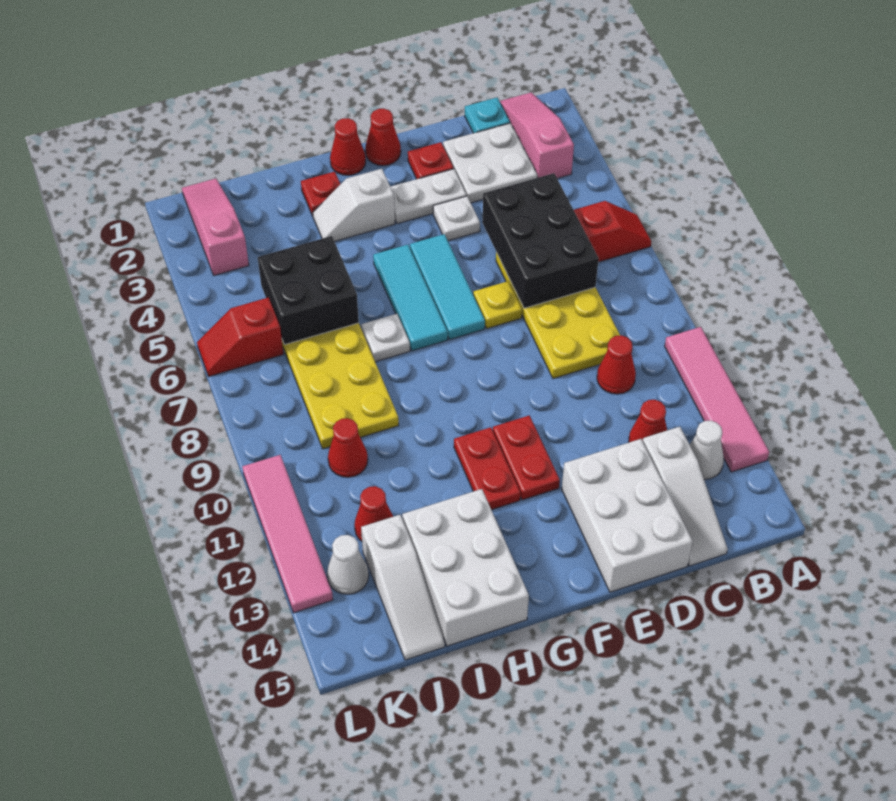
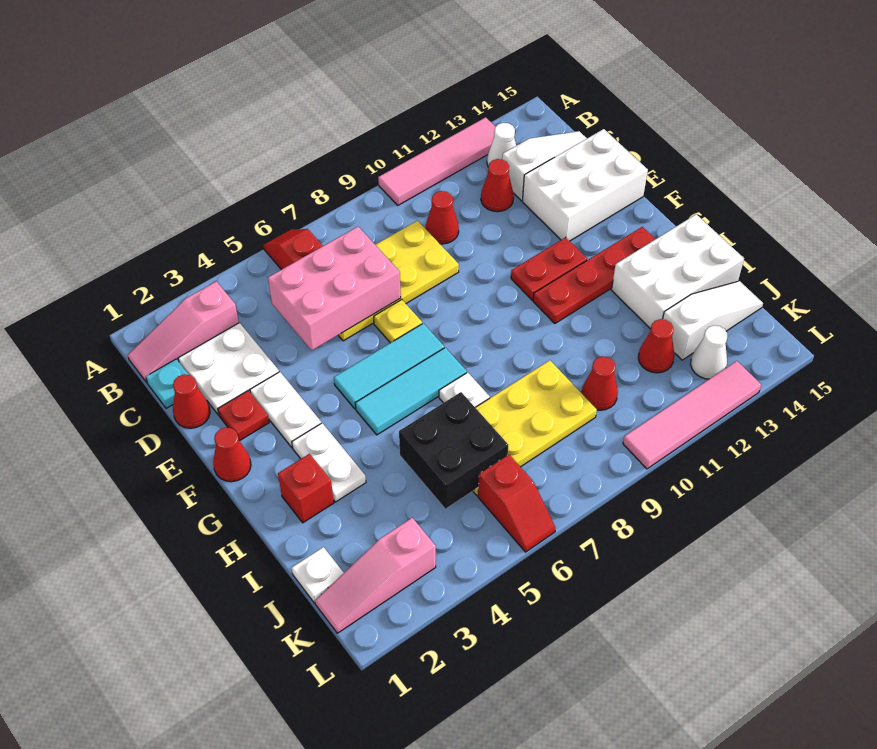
black brick C5:D7 level 2 -> pink brick C5:D7 level 2
white plate E4 level 1 -> white plate J1 level 1
red cone G1 level 1 -> red cone D1 level 1
white slope G3:H3 level 1 top G -> white plate G3:H3 level 1
red plate G11:G12 level 1 -> red plate G11:G14 level 1
red plate H2 level 1 -> red brick H2 level 1

